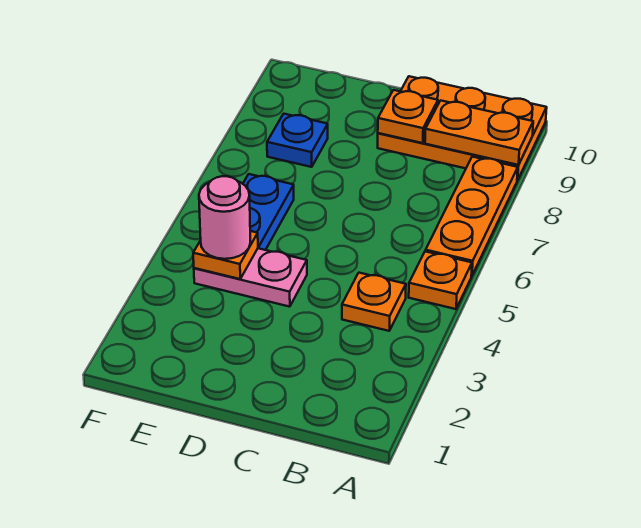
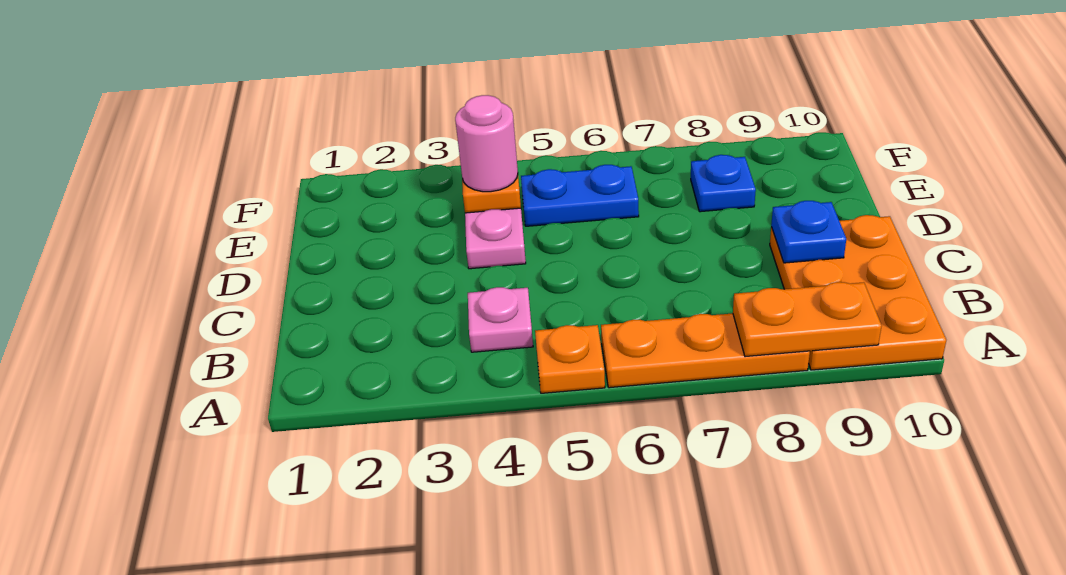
orange plate A9:B9 level 2 -> orange plate A8:A9 level 2
orange plate B4 level 1 -> pink plate B4 level 1
orange plate C9 level 2 -> blue plate C9 level 2

